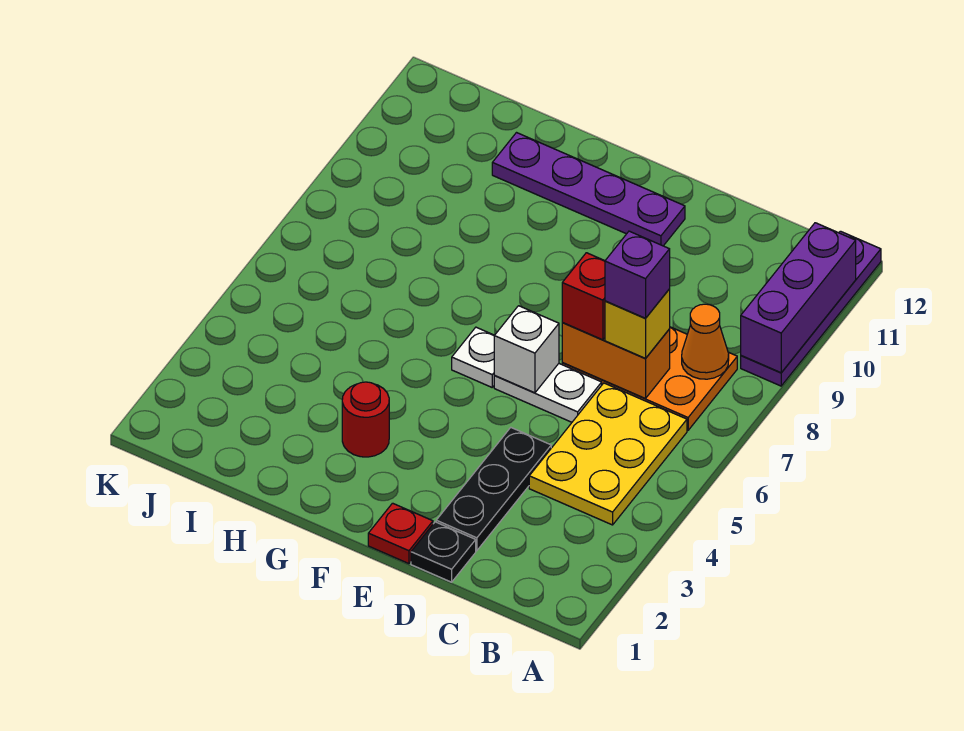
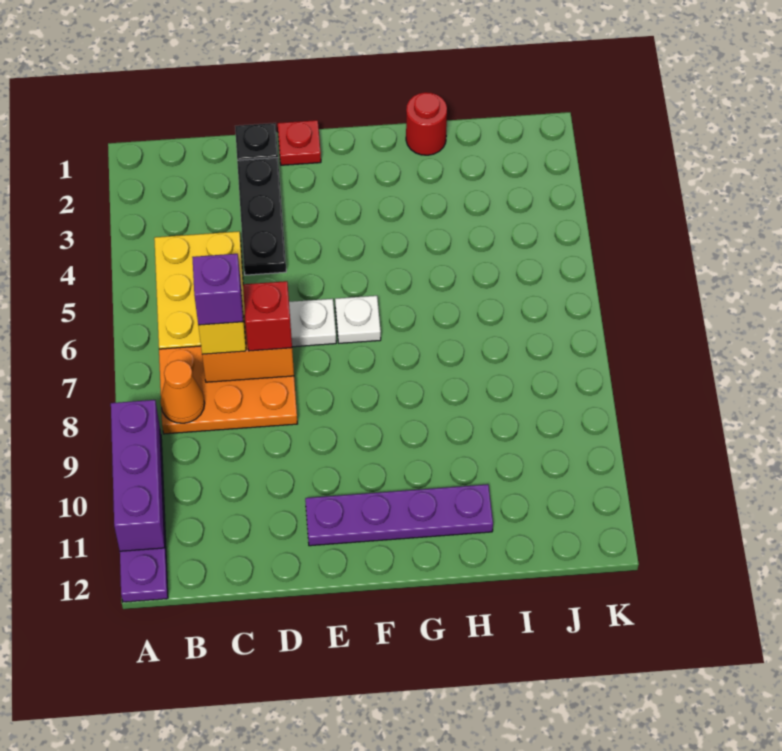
white brick E6 level 2 -> none
red round brick G3 level 1 -> red round brick H1 level 1

